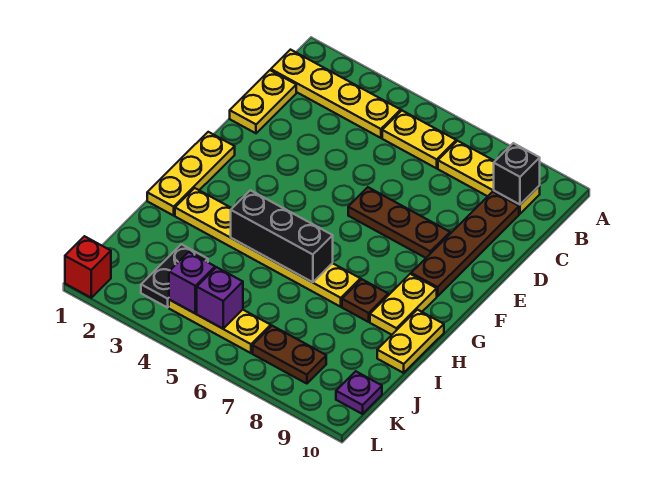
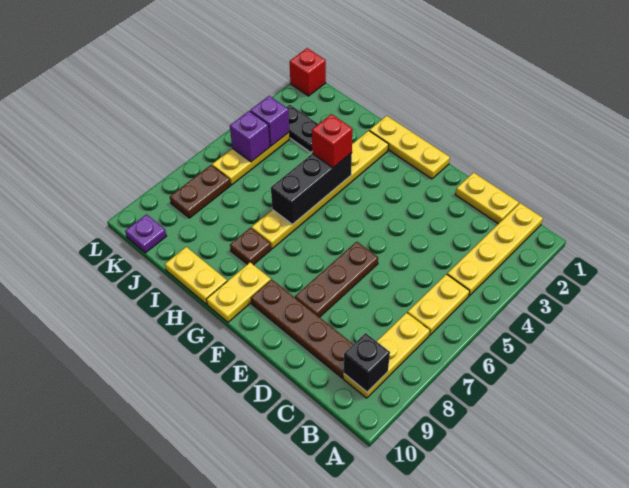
yellow plate G9:H9 level 1 -> yellow plate G9:G10 level 1
none -> red brick H4 level 3

